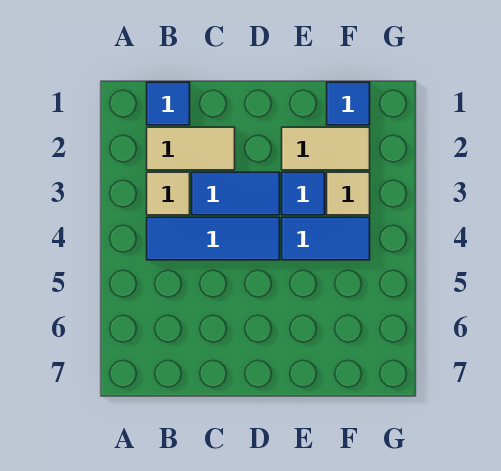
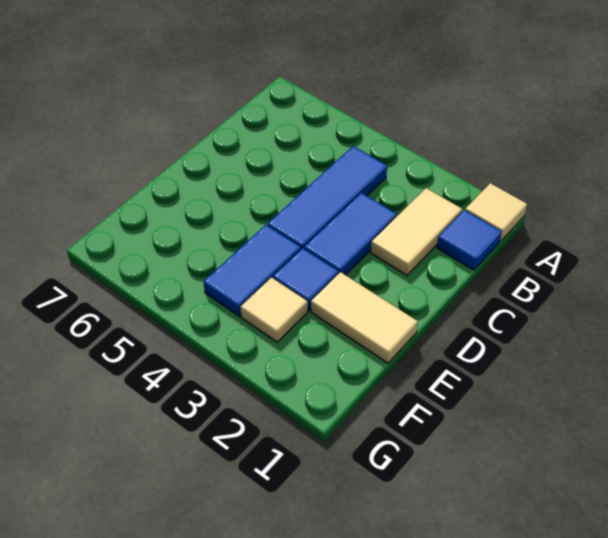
tan tile B3 level 1 -> tan tile A1 level 1
tan tile E2:F2 level 1 -> tan tile E1:E2 level 1
blue tile F1 level 1 -> none

